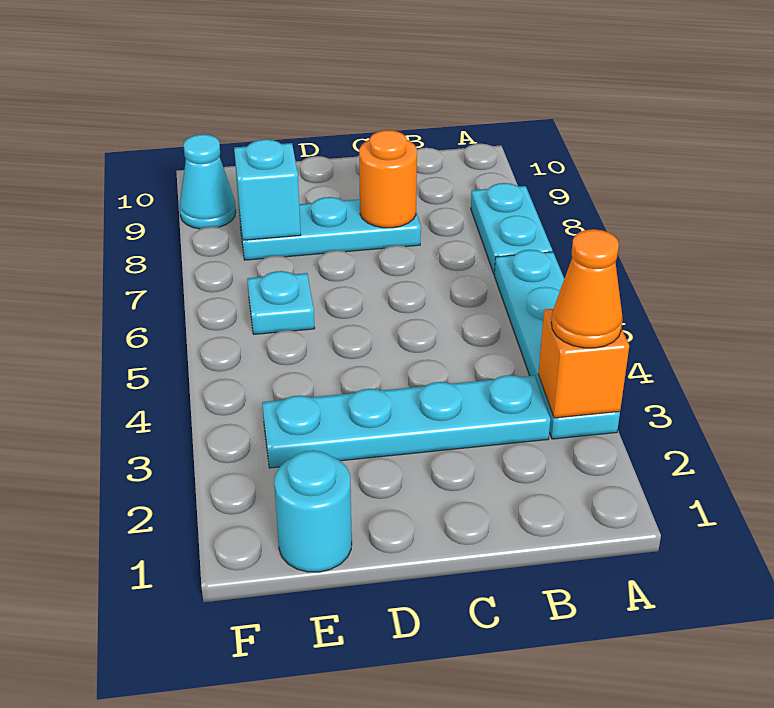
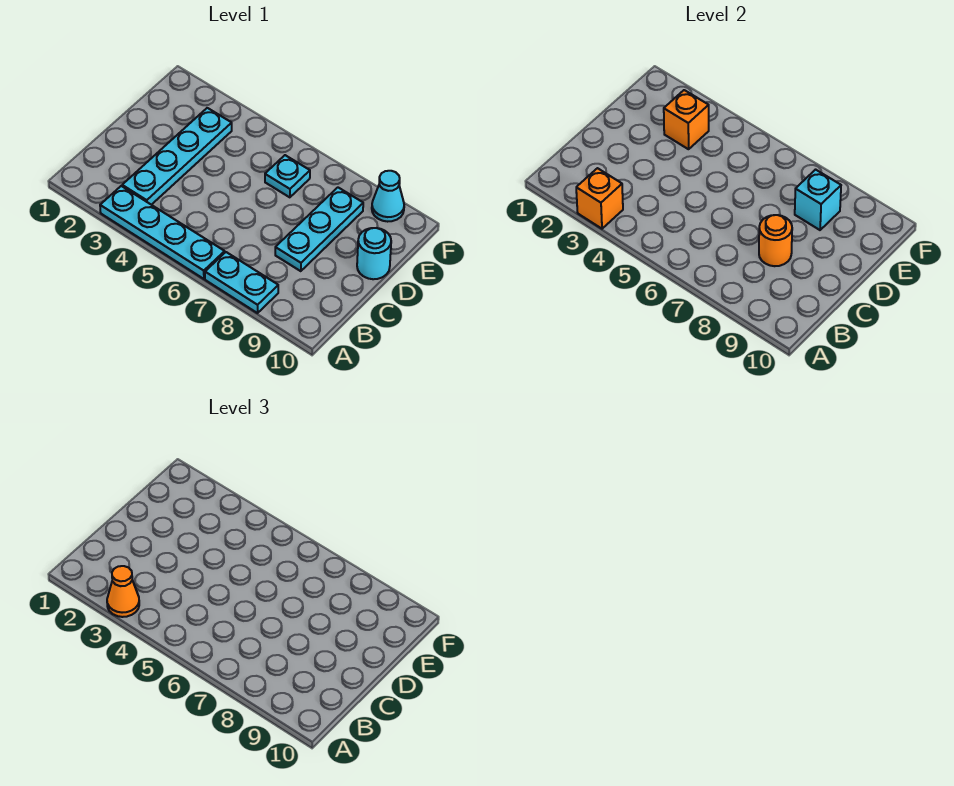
cyan round brick E1 level 1 -> cyan round brick D10 level 1
none -> orange brick E3 level 2

